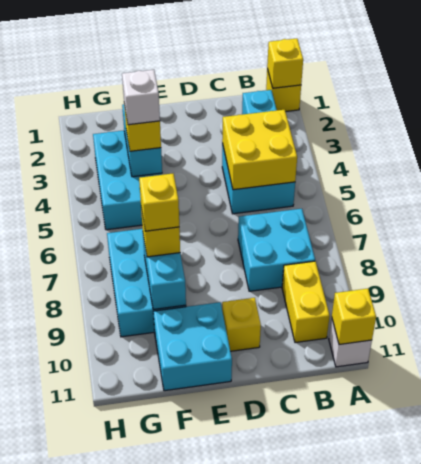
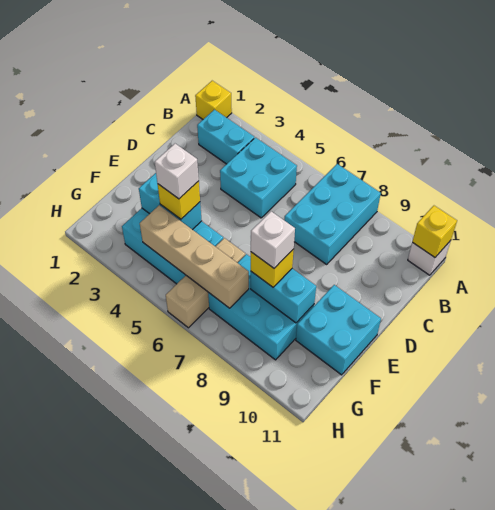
yellow brick A1 level 2 -> none
yellow brick B4:C5 level 2 -> none
cyan brick B7:C8 level 1 -> cyan brick A7:C8 level 1
yellow brick B9:B10 level 1 -> none
yellow brick D10 level 1 -> none
none -> tan brick F6:H6 level 1
yellow brick F8 level 4 -> white brick F8 level 4
none -> tan brick G4:G7 level 2

